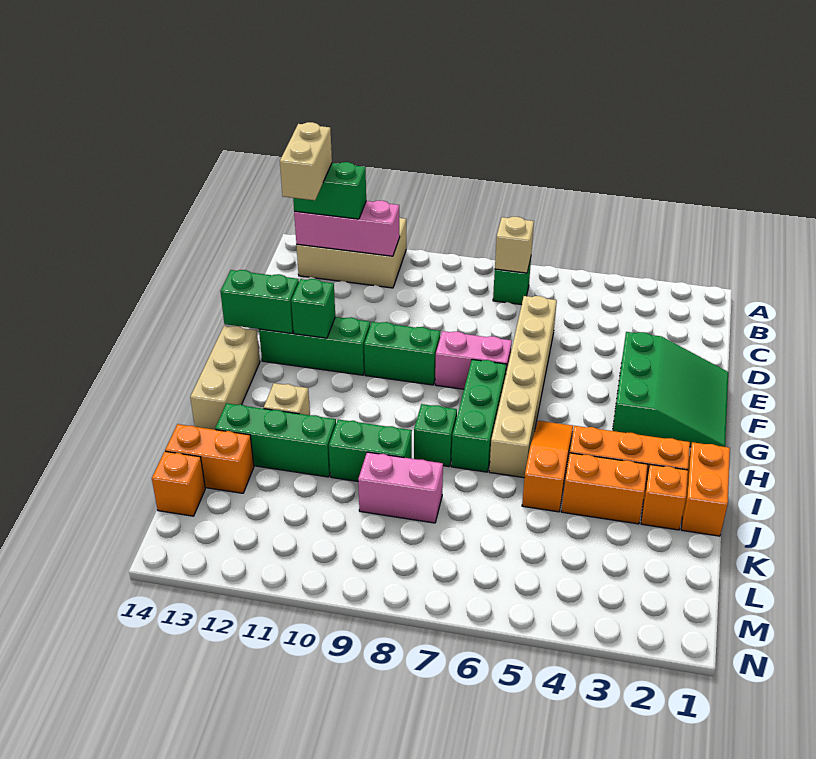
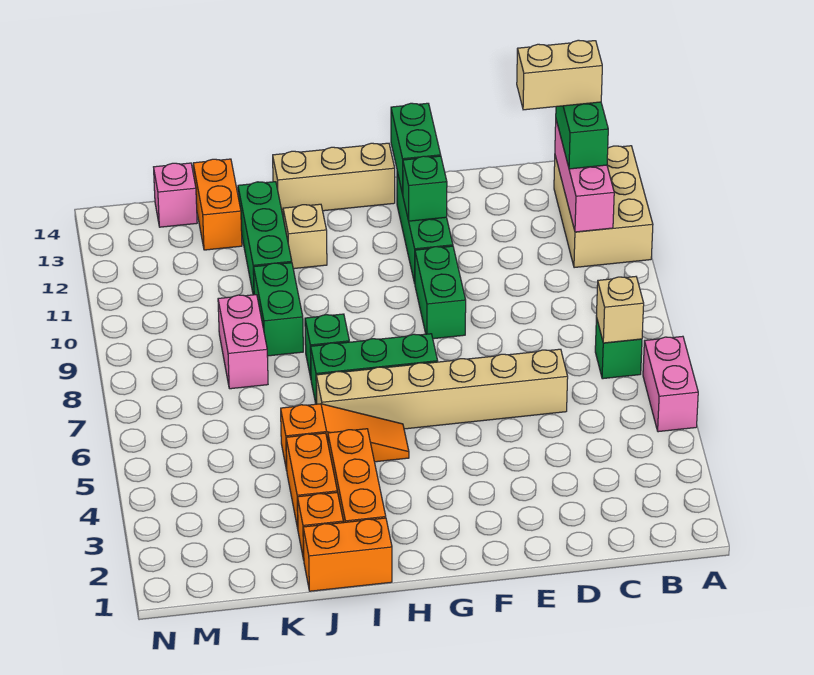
green slope E1:G3 level 1 top 3 -> none
pink brick F7:F8 level 1 -> pink brick A5:A6 level 1
orange brick L14 level 1 -> pink brick L14 level 1

